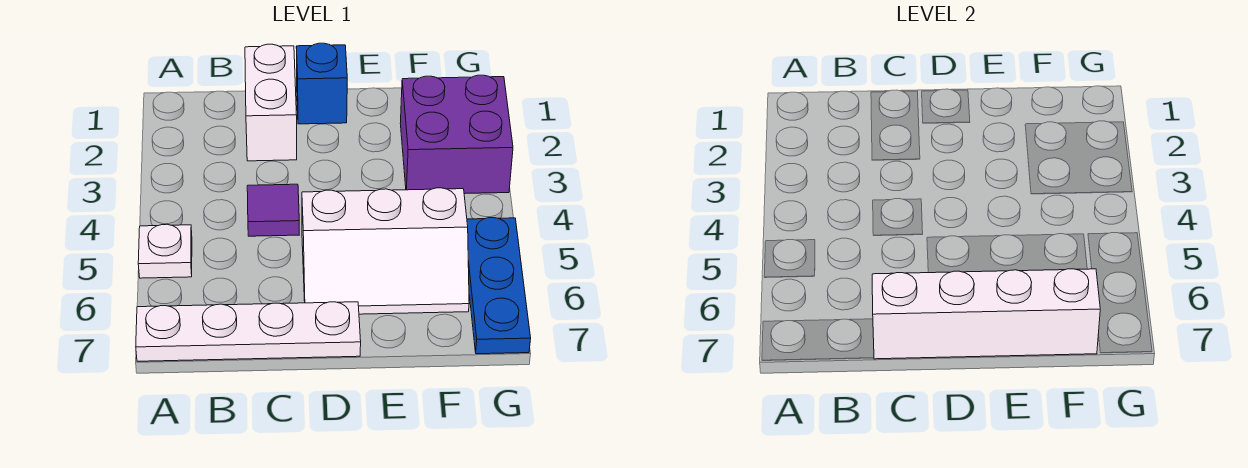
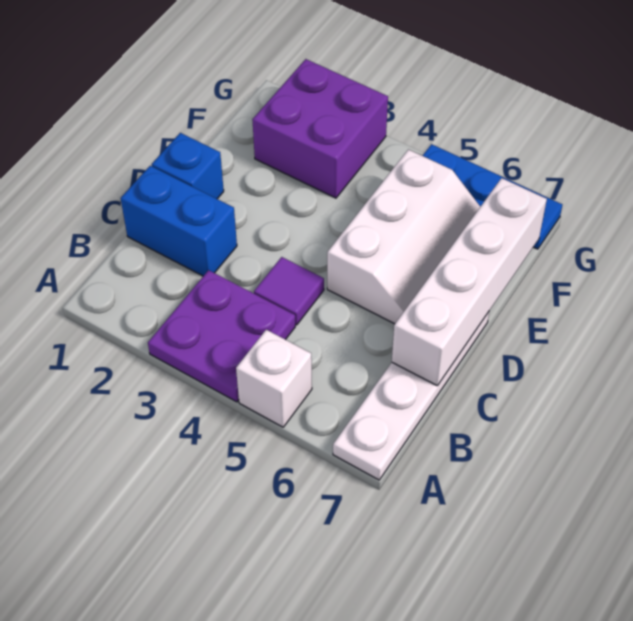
none -> purple plate A3:B4 level 1
white plate A5 level 1 -> white brick A5 level 1
white brick C1:C2 level 1 -> blue brick C1:C2 level 1

